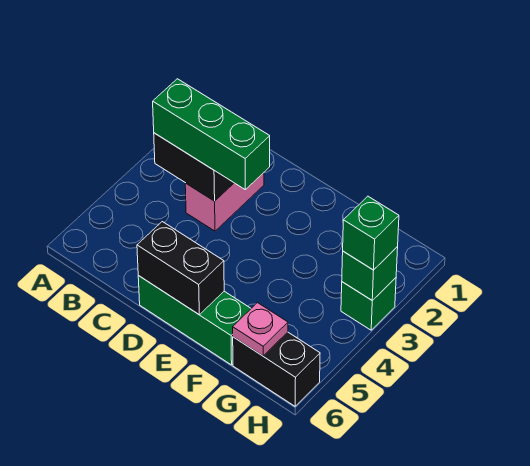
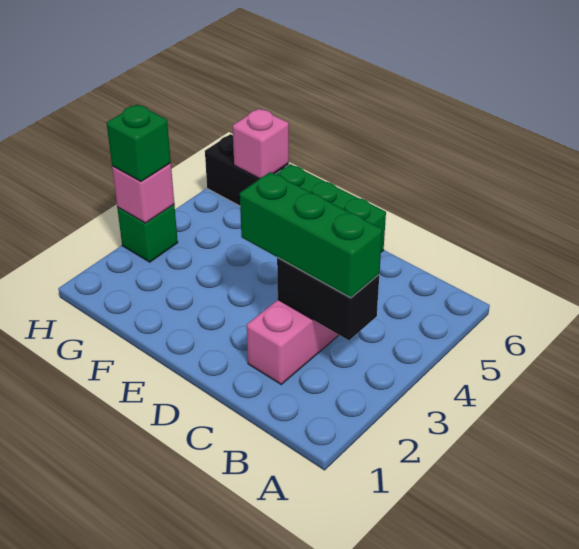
black brick D6:E6 level 2 -> none
pink plate G6 level 2 -> pink brick G6 level 2
green brick H3 level 2 -> pink brick H3 level 2

